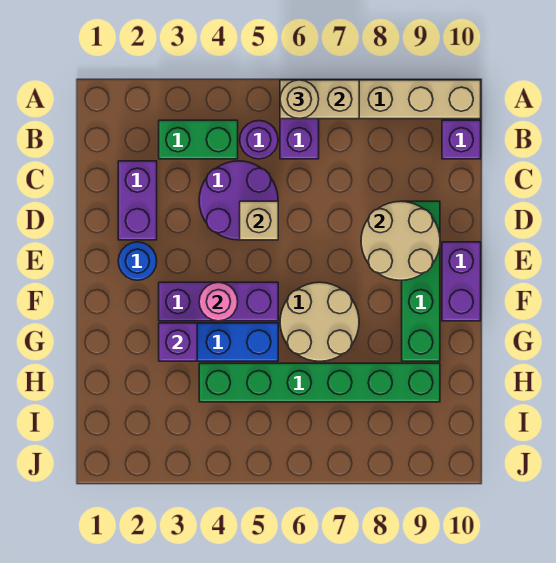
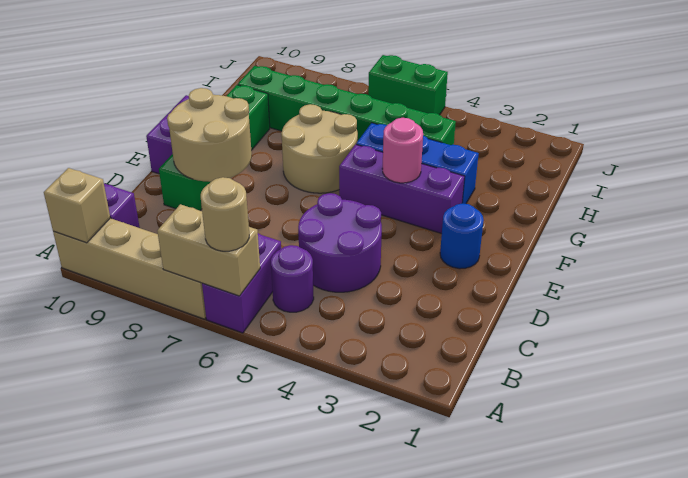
green brick B3:B4 level 1 -> green brick J5:J6 level 1
purple brick C2:D2 level 1 -> none
tan brick D5 level 2 -> tan brick A10 level 2
purple brick G3 level 2 -> none

